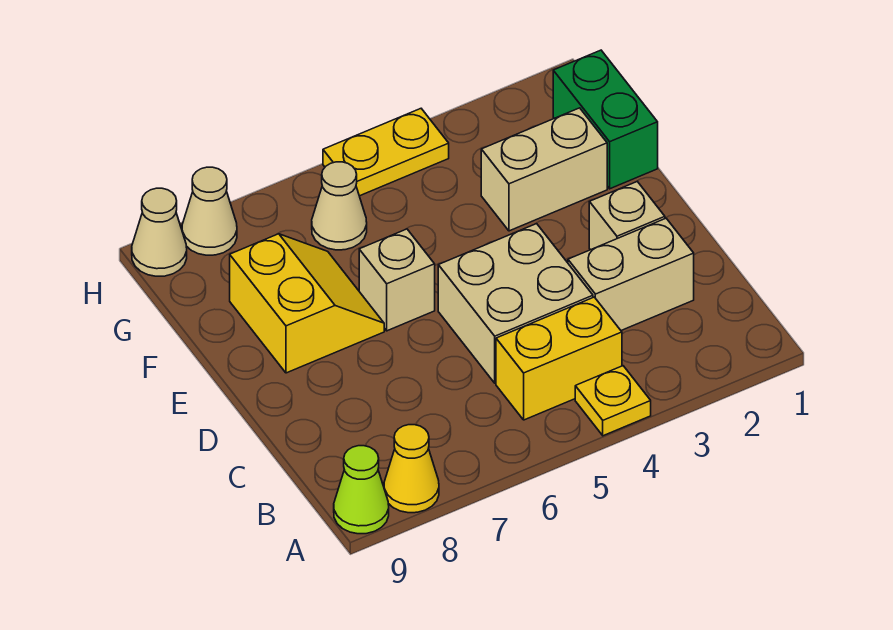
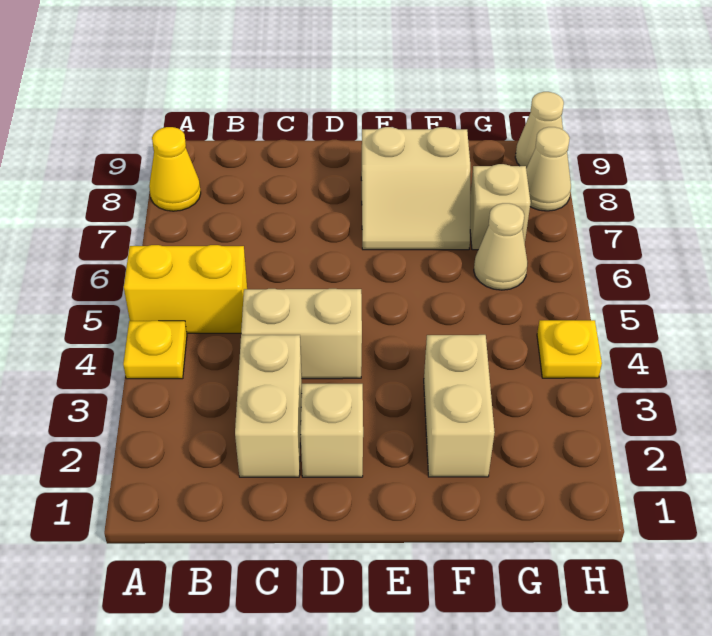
lime cone A9 level 1 -> none
yellow brick B4:B5 level 1 -> yellow brick A5:B5 level 1
tan brick C4:D5 level 1 -> tan brick C4:D4 level 1
tan brick E6 level 1 -> tan brick G7 level 1
yellow slope E7:F8 level 1 top 8 -> tan slope E7:F8 level 1 top 8
green brick F1:G1 level 1 -> none
yellow plate H4:H5 level 1 -> yellow plate H4 level 1

